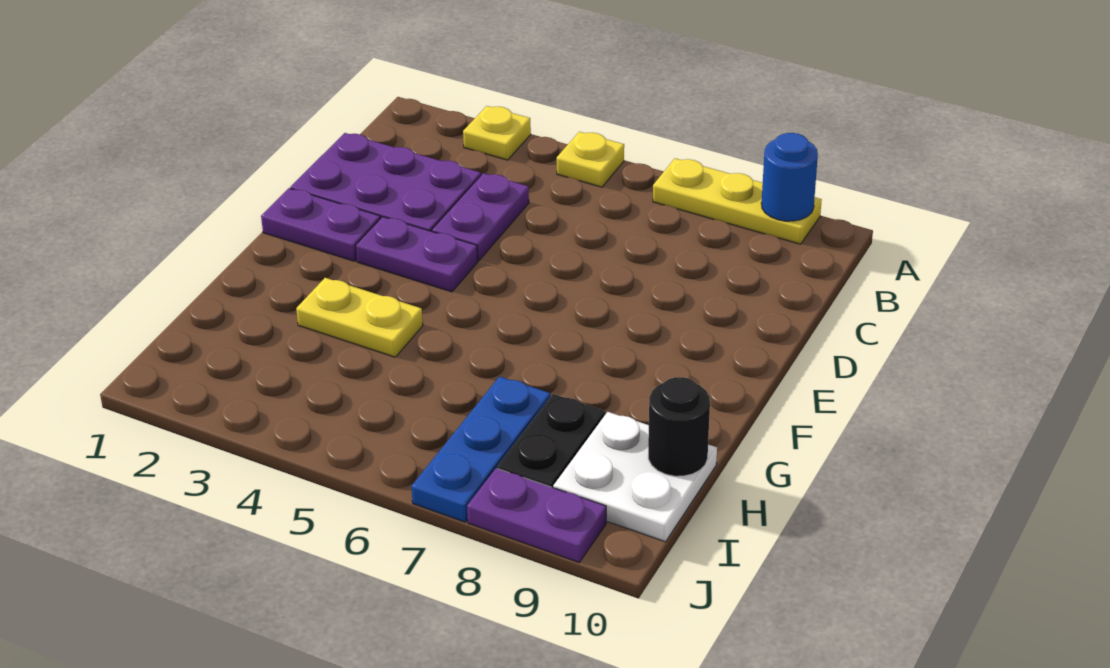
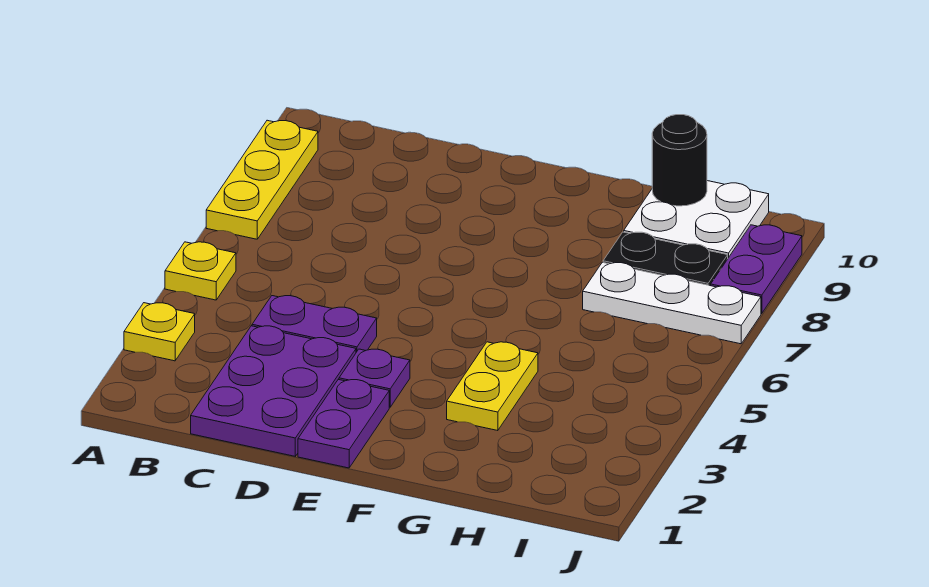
blue round brick A9 level 2 -> none
purple plate E3:E4 level 1 -> purple plate E3 level 1
blue plate H7:J7 level 1 -> white plate H7:J7 level 1

